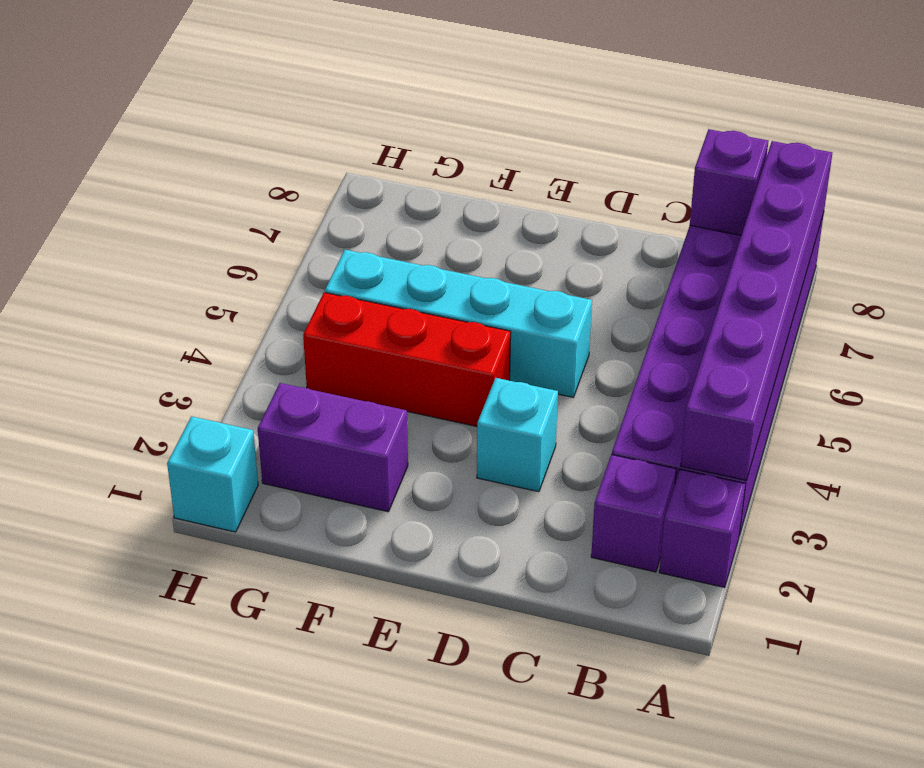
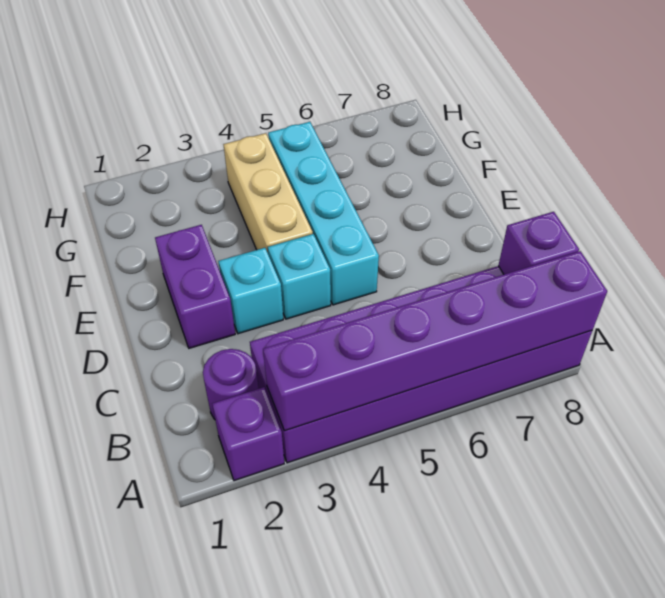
purple brick B2 level 1 -> purple round brick B2 level 1
red brick E4:G4 level 1 -> tan brick E4:G4 level 1
purple brick F2:G2 level 1 -> purple brick D2:E2 level 1
cyan brick H1 level 1 -> cyan brick D4 level 1

